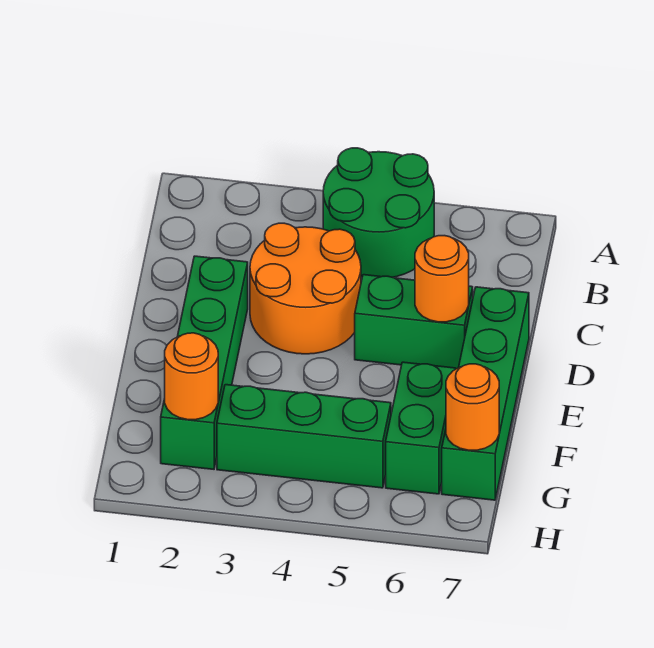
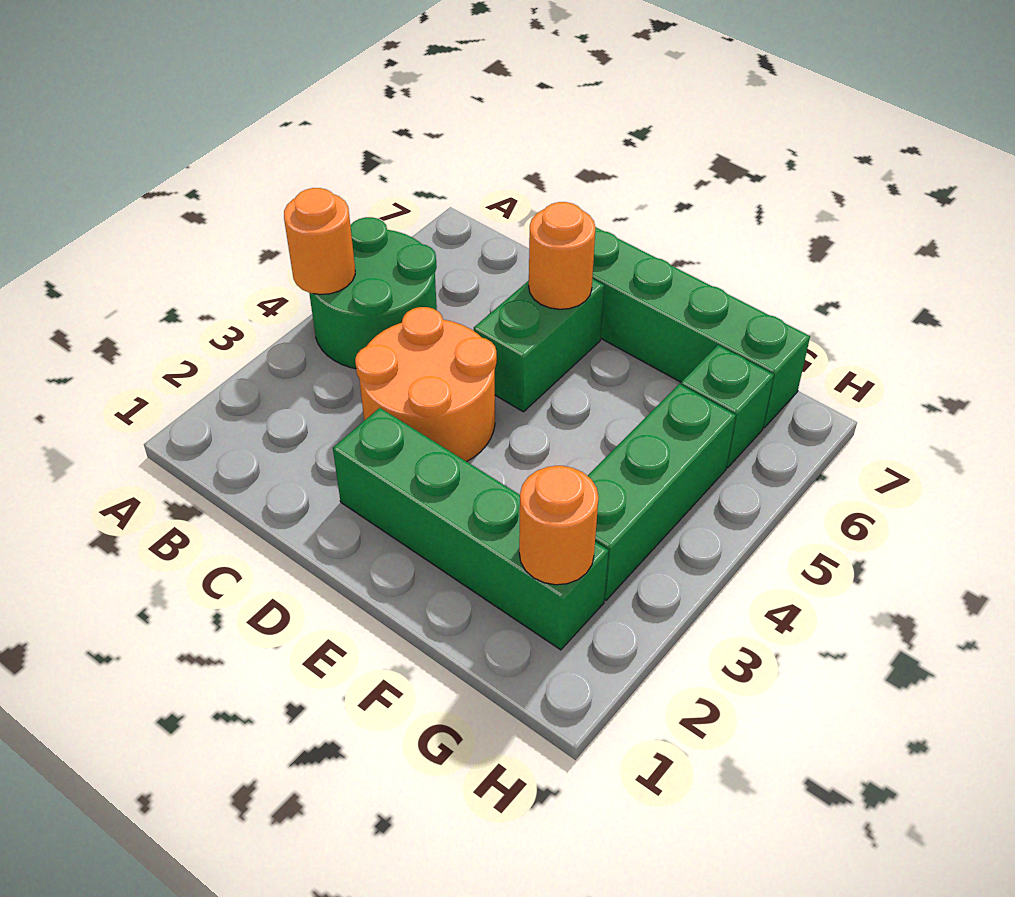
green brick F6:G6 level 1 -> green brick G6 level 1
orange round brick G7 level 2 -> orange round brick A4 level 2

